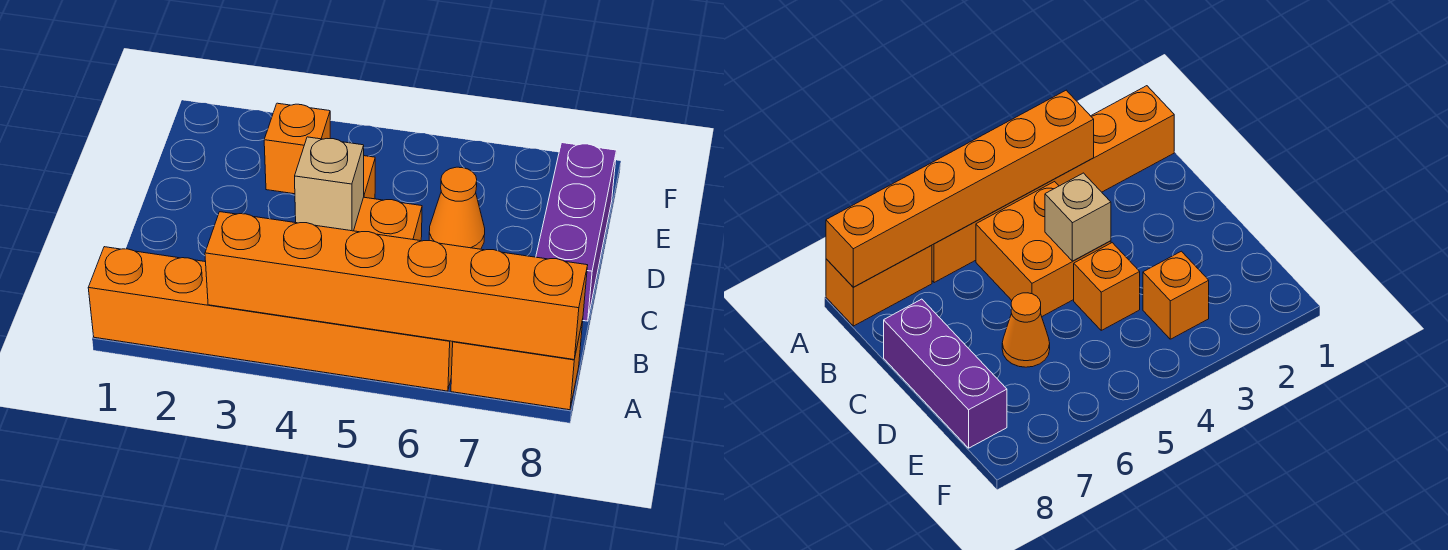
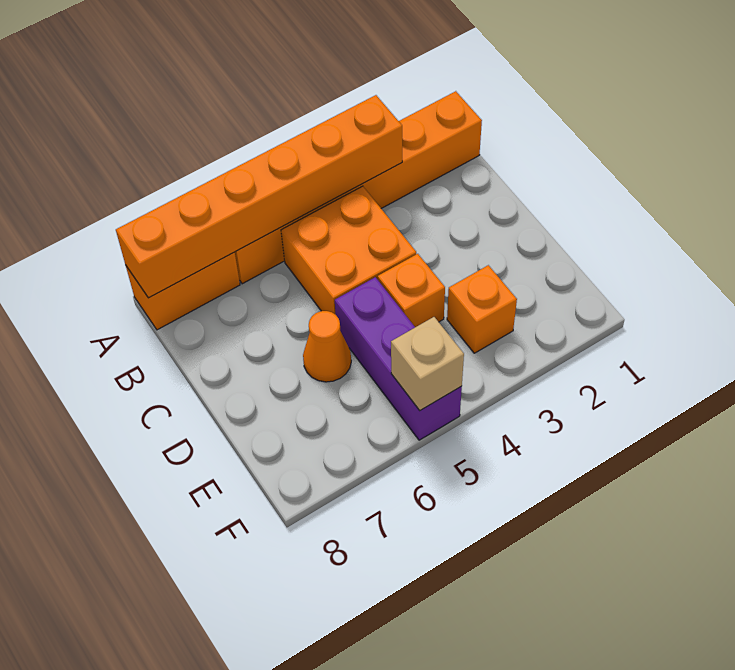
tan brick C4 level 2 -> tan brick F5 level 2
purple brick C8:E8 level 1 -> purple brick D5:F5 level 1

